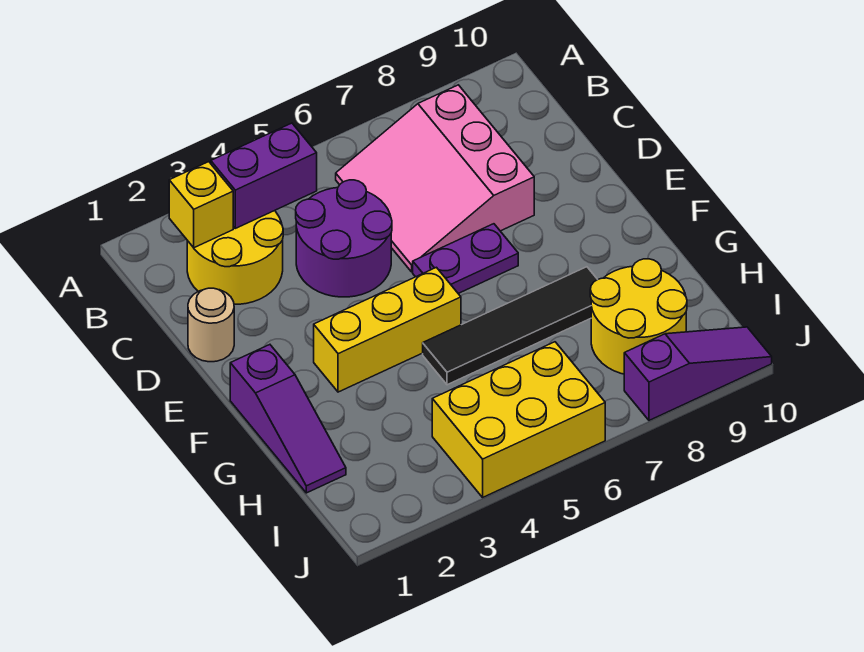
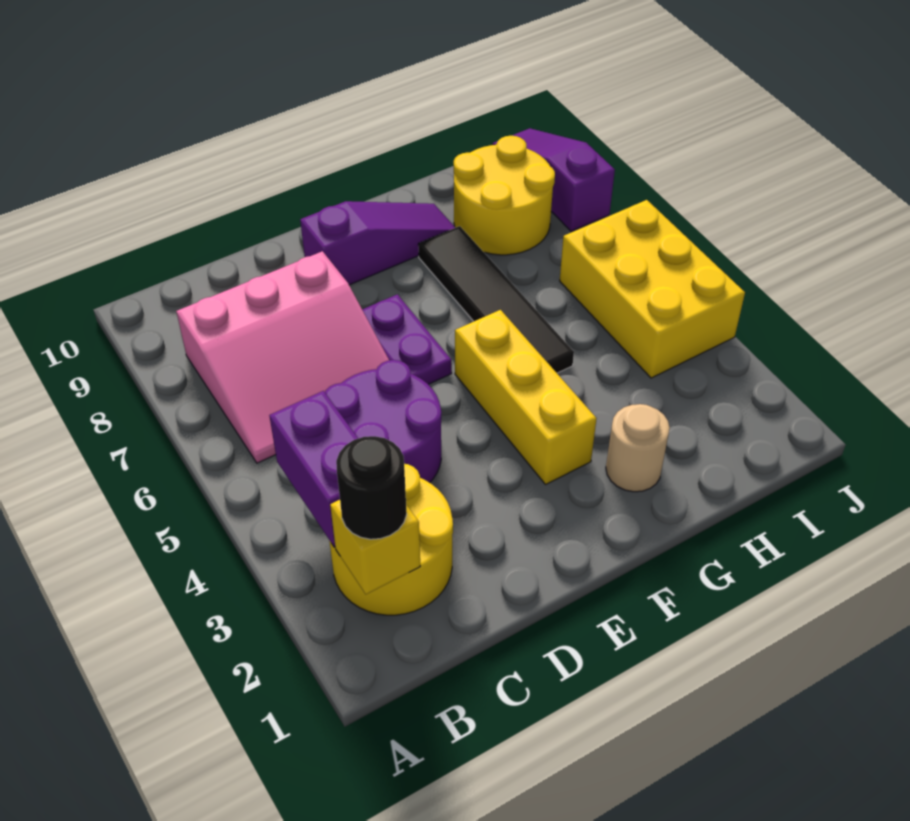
none -> black round brick B2 level 3
tan round brick D1 level 1 -> tan round brick G2 level 1
purple slope F1:H1 level 1 top F -> purple slope E9:G9 level 1 top E

